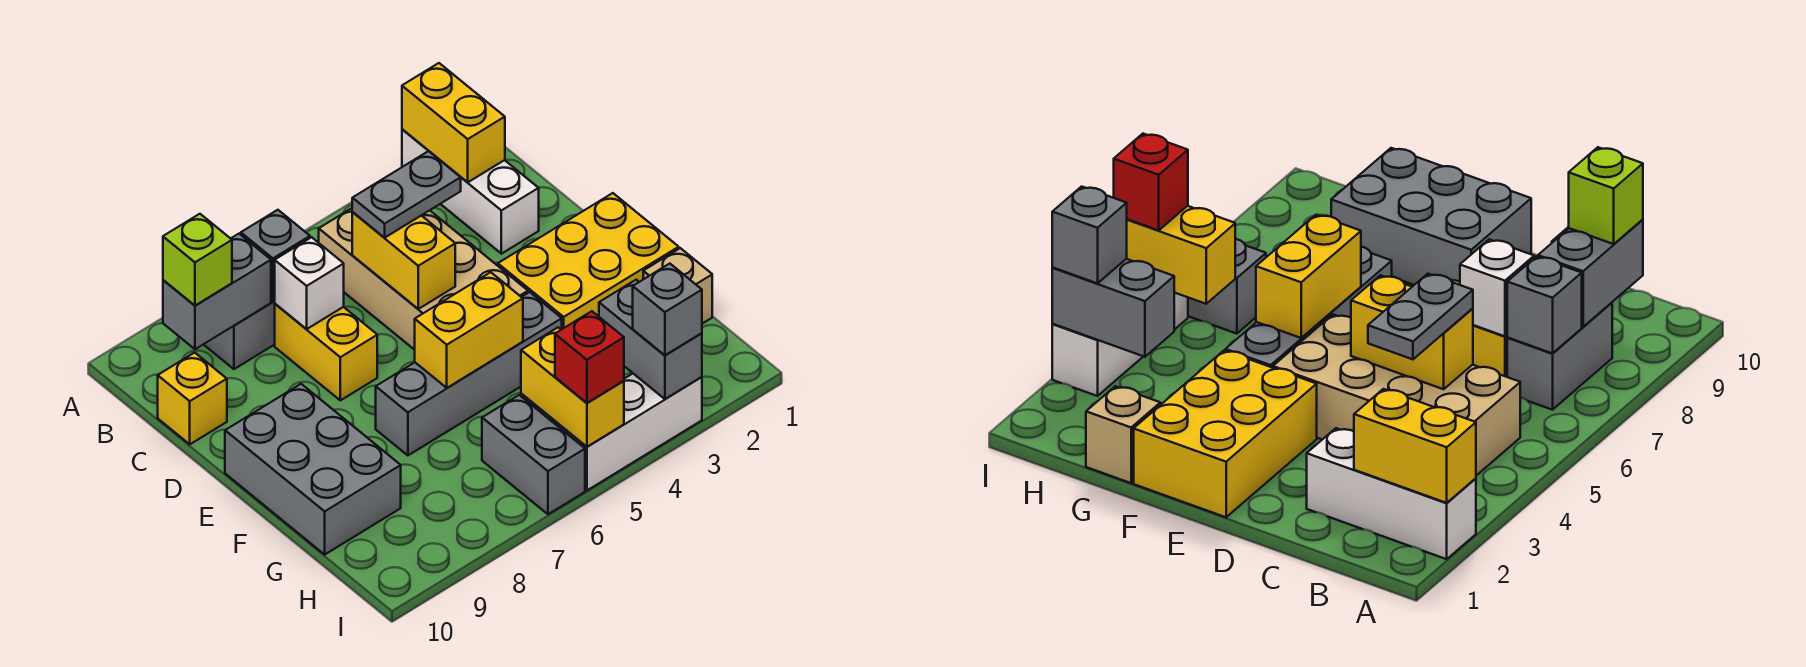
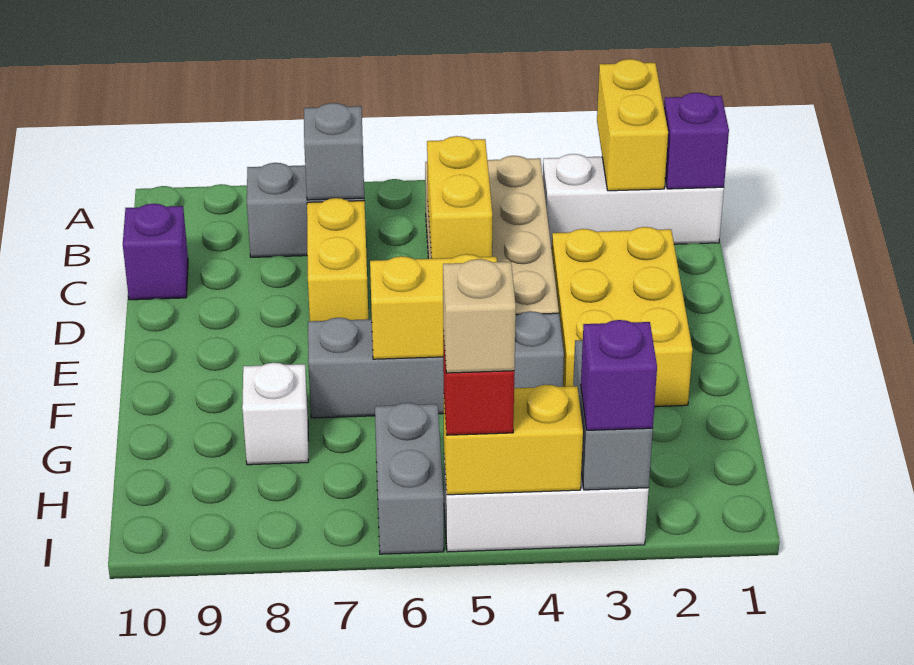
white brick A2:C2 level 1 -> white brick B1:B3 level 1
none -> purple brick B1 level 2
grey brick B8:B9 level 2 -> none
lime brick B9 level 3 -> none
grey plate C4:C5 level 3 -> none
white brick C7 level 2 -> white brick G8 level 1
yellow brick C10 level 1 -> purple brick C10 level 1
yellow brick E1:F3 level 1 -> yellow brick D2:F3 level 1
grey brick E9:G10 level 1 -> none
tan brick G1 level 1 -> tan brick I5 level 4
yellow brick H5:I5 level 2 -> yellow brick I4:I5 level 2
grey brick I3 level 3 -> purple brick I3 level 3

